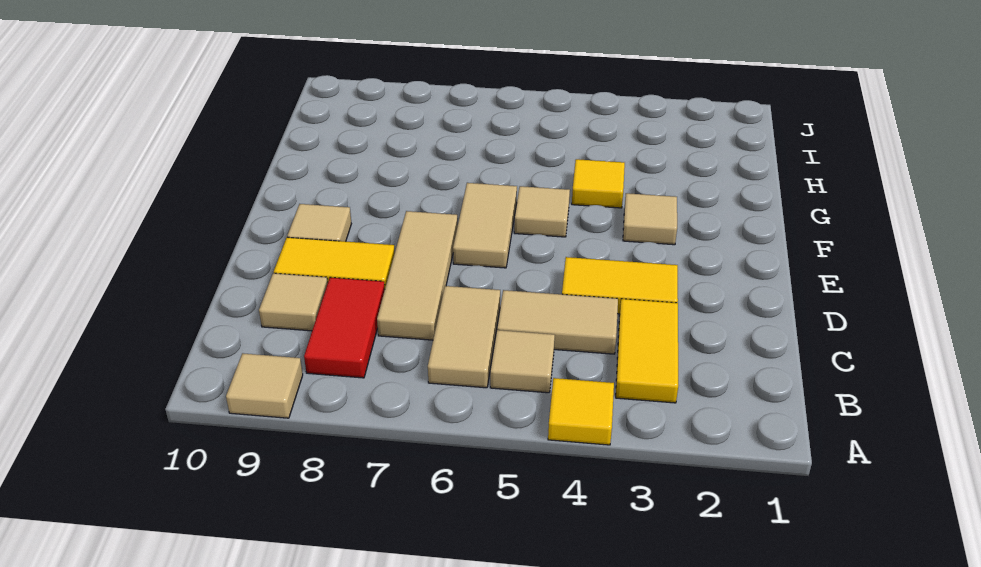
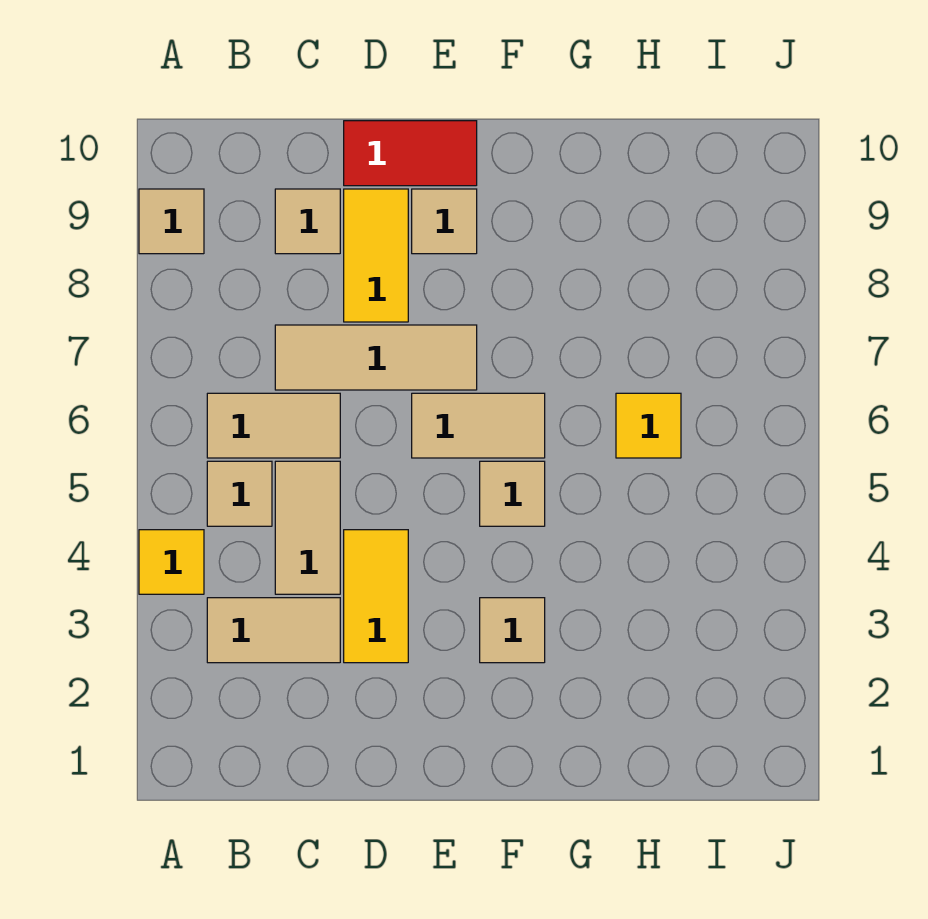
yellow tile B3:C3 level 1 -> tan tile B3:C3 level 1
red tile B8:C8 level 1 -> red tile D10:E10 level 1
yellow tile G4 level 1 -> yellow tile H6 level 1

